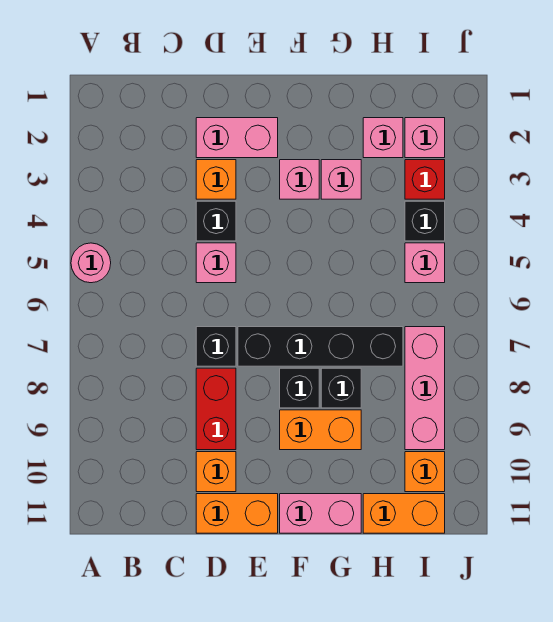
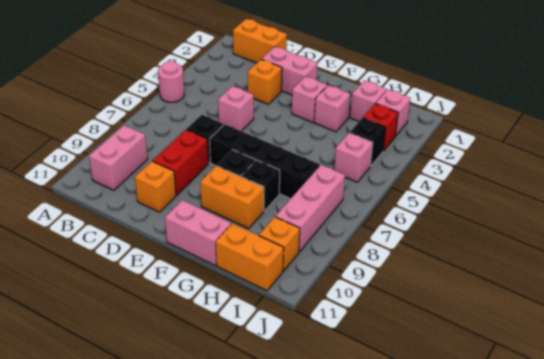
none -> pink brick B9:B10 level 1
black brick D4 level 1 -> none
orange brick D11:E11 level 1 -> orange brick B1:C1 level 1

